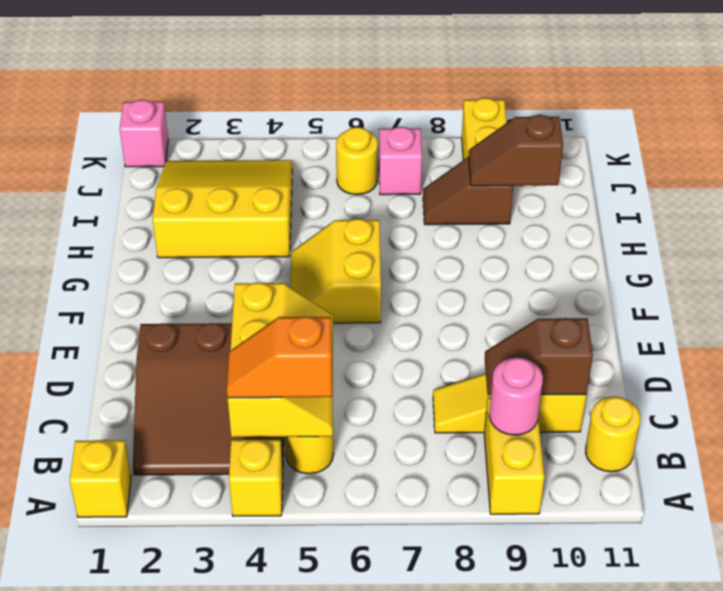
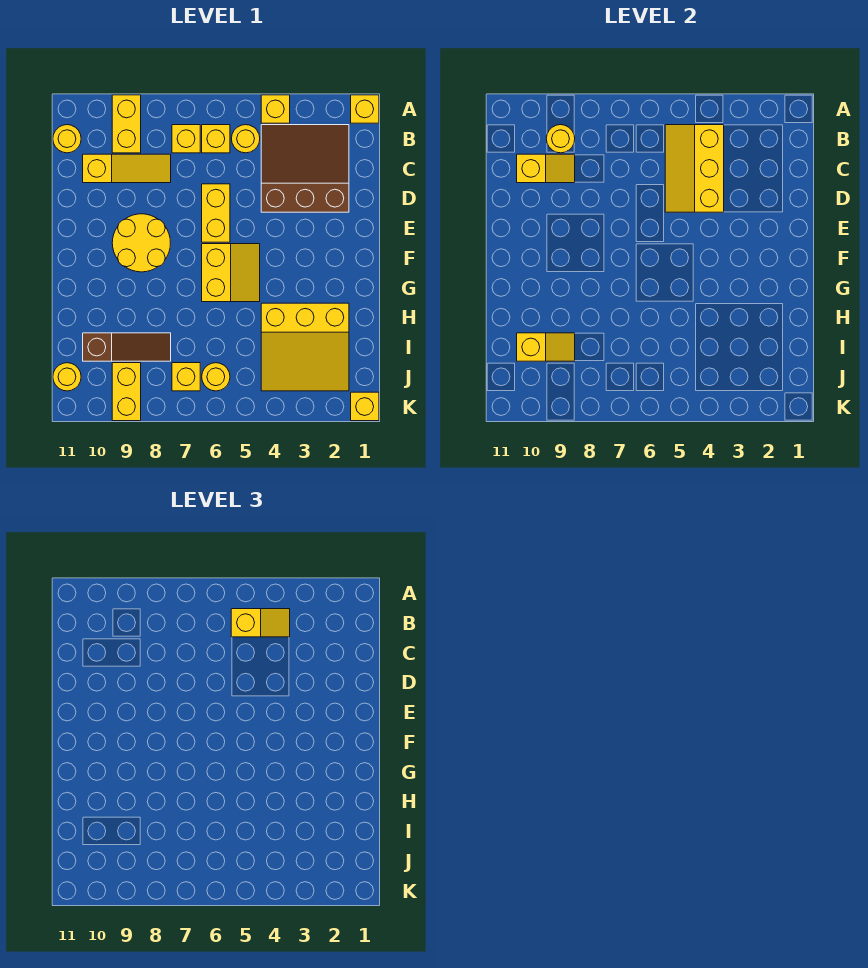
orange slope B4:B5 level 3 top 5 -> yellow slope B4:B5 level 3 top 5
none -> yellow brick B6 level 1
none -> yellow brick B7 level 1
pink round brick B9 level 2 -> yellow round brick B9 level 2
brown slope C9:C10 level 2 top 10 -> yellow slope C9:C10 level 2 top 10
none -> yellow brick D6:E6 level 1
none -> yellow round brick E8:F9 level 1
brown slope I8:I9 level 1 top 9 -> brown slope I8:I10 level 1 top 10
brown slope I9:I10 level 2 top 10 -> yellow slope I9:I10 level 2 top 10
pink brick J7 level 1 -> yellow brick J7 level 1
none -> yellow round brick J11 level 1
pink brick K1 level 1 -> yellow brick K1 level 1

